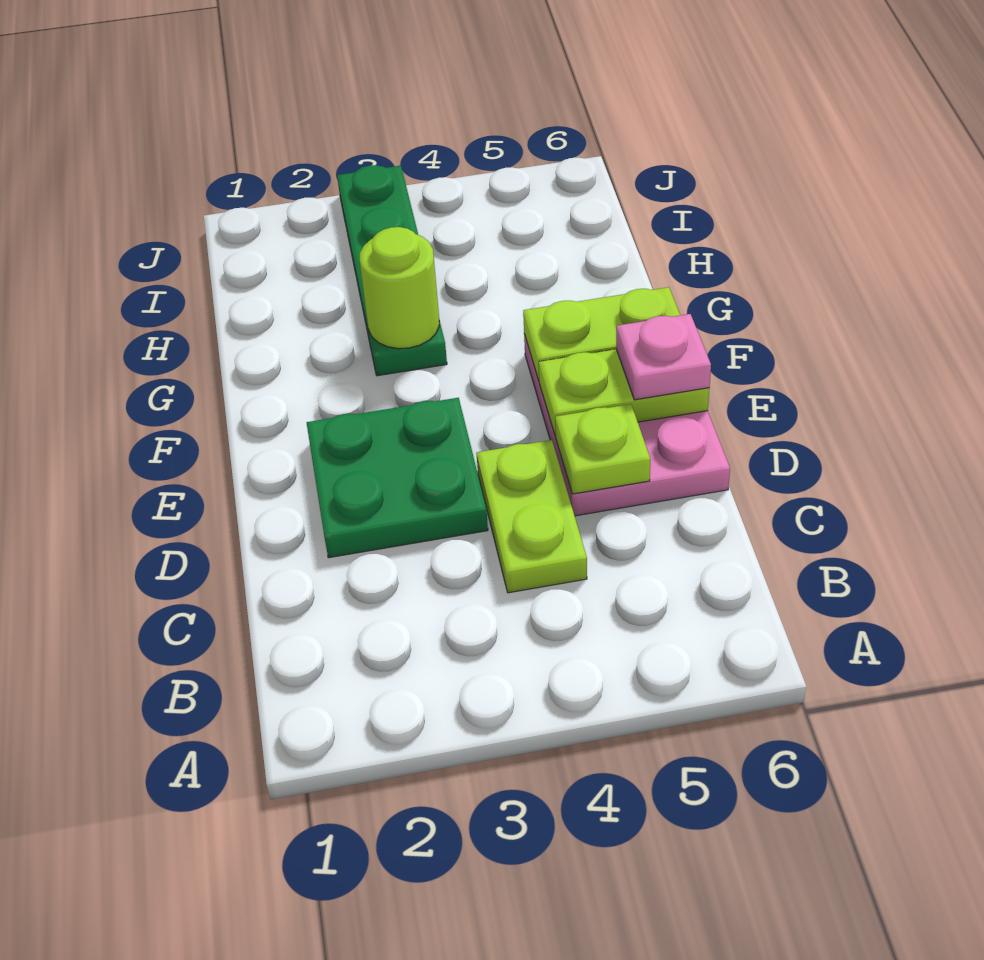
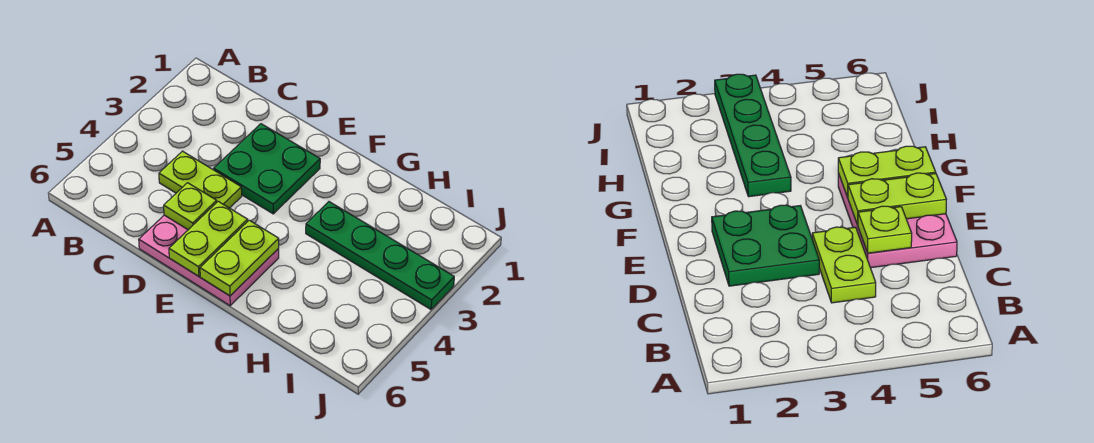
pink plate E6 level 3 -> none
lime round brick G3 level 2 -> none

